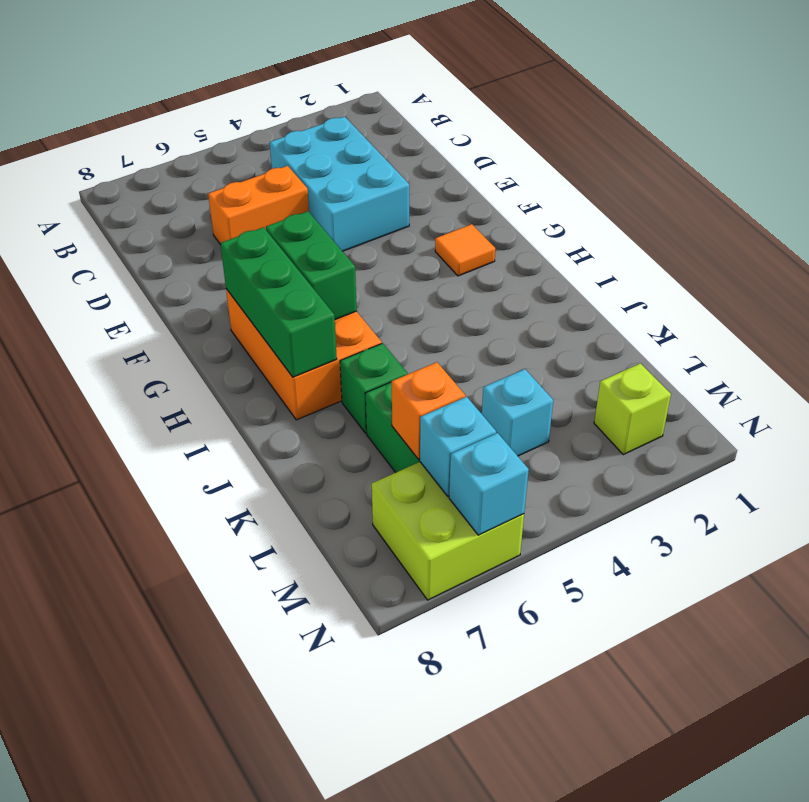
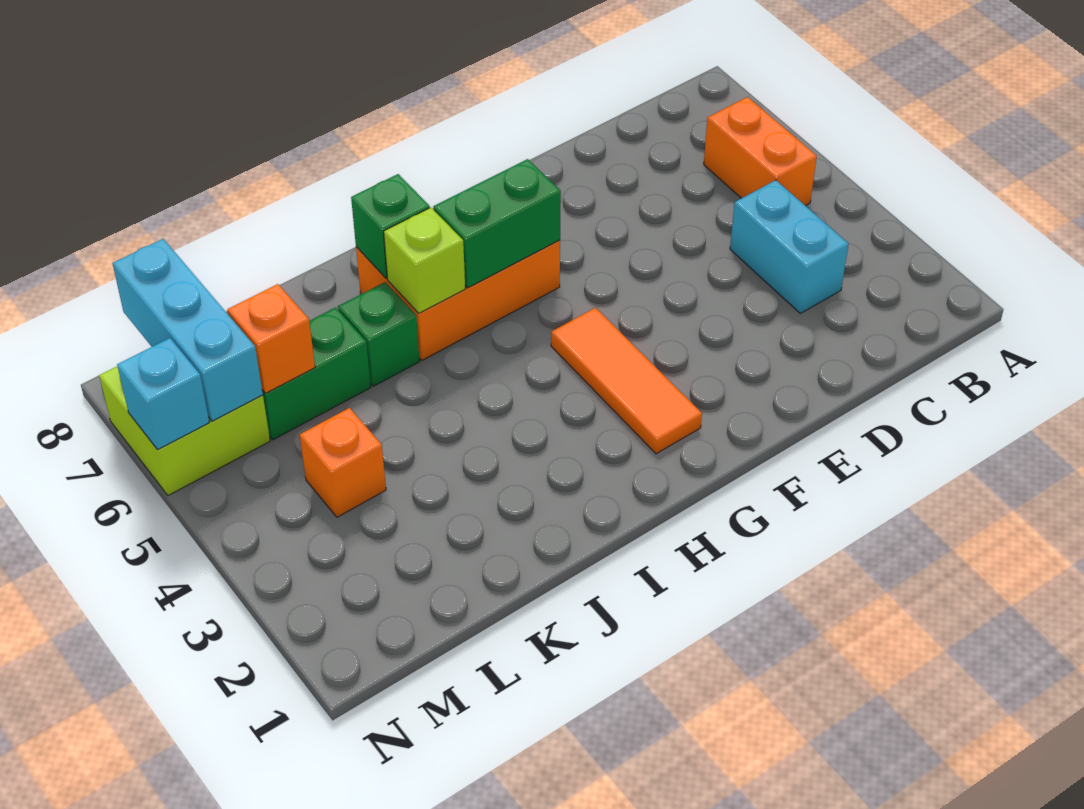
cyan brick C3:E4 level 1 -> cyan brick C3:C4 level 1
orange brick D5:D6 level 1 -> orange brick B5:B6 level 1
orange tile G2 level 1 -> orange tile G2:G4 level 1
green brick G7:I7 level 2 -> green brick I7 level 2
cyan brick L4 level 1 -> orange brick L4 level 1
lime brick M2 level 1 -> lime brick I6 level 2
cyan brick M6 level 2 -> cyan brick M6:M8 level 2

